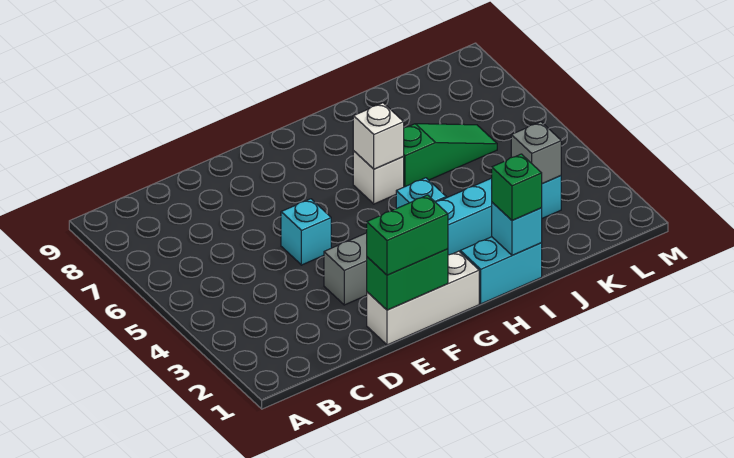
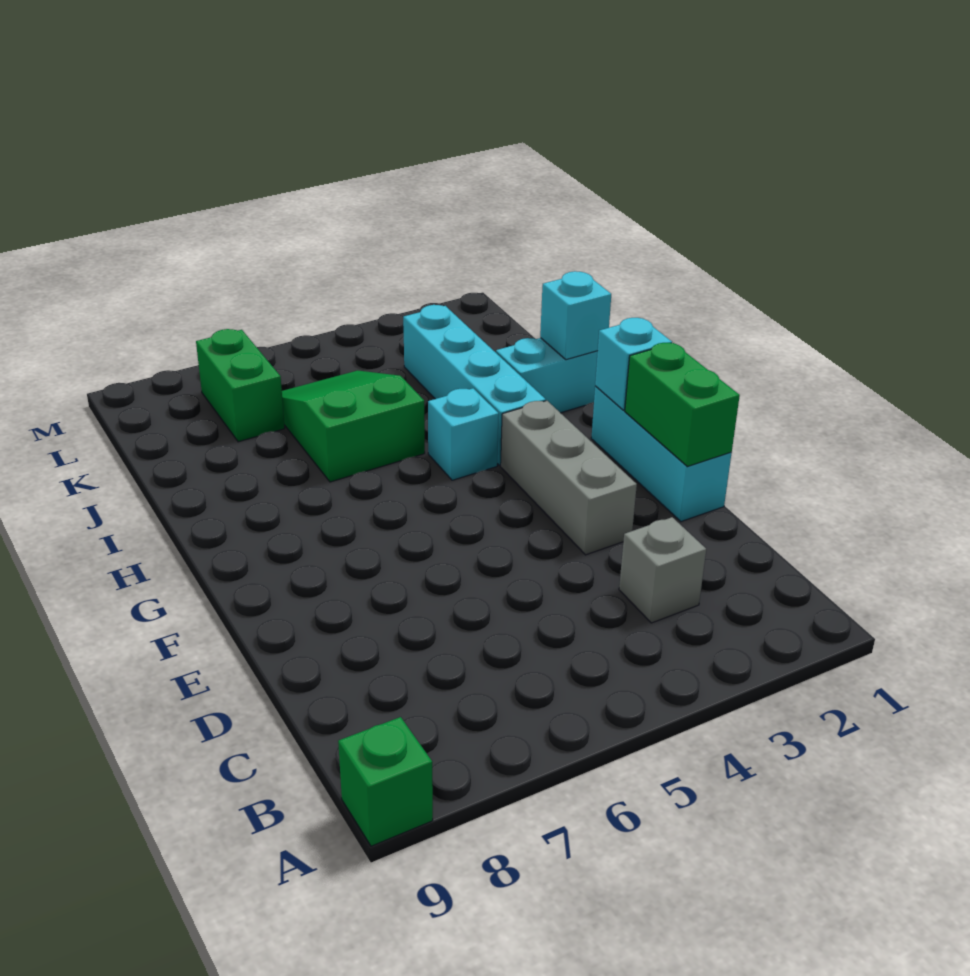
white brick E1:G1 level 1 -> cyan brick E1:G1 level 1
green brick E1:F1 level 3 -> green brick K7:L7 level 1
cyan brick E5 level 1 -> cyan brick G1 level 2
cyan brick H1:I1 level 1 -> cyan brick I1:I2 level 1
white brick H6 level 1 -> none
white brick H6 level 2 -> none
green brick I1 level 3 -> green brick A9 level 1
green slope I6:K6 level 1 top I -> green slope I5:K6 level 1 top I
grey brick K3 level 2 -> grey brick C3 level 1

